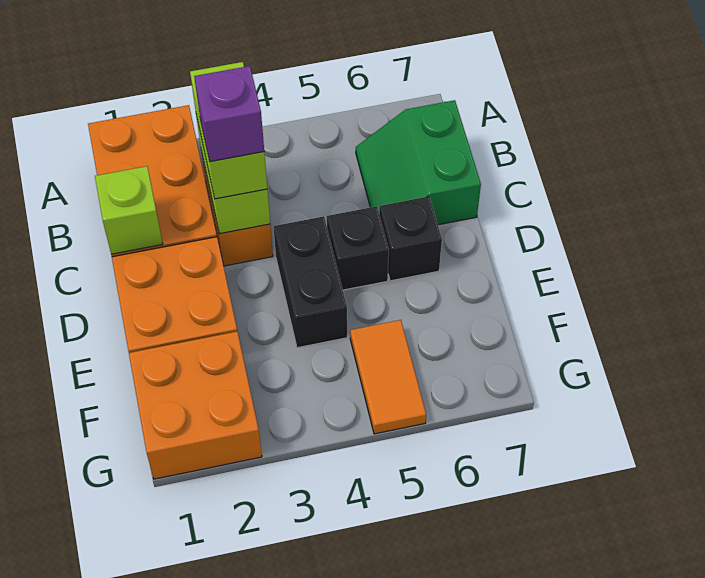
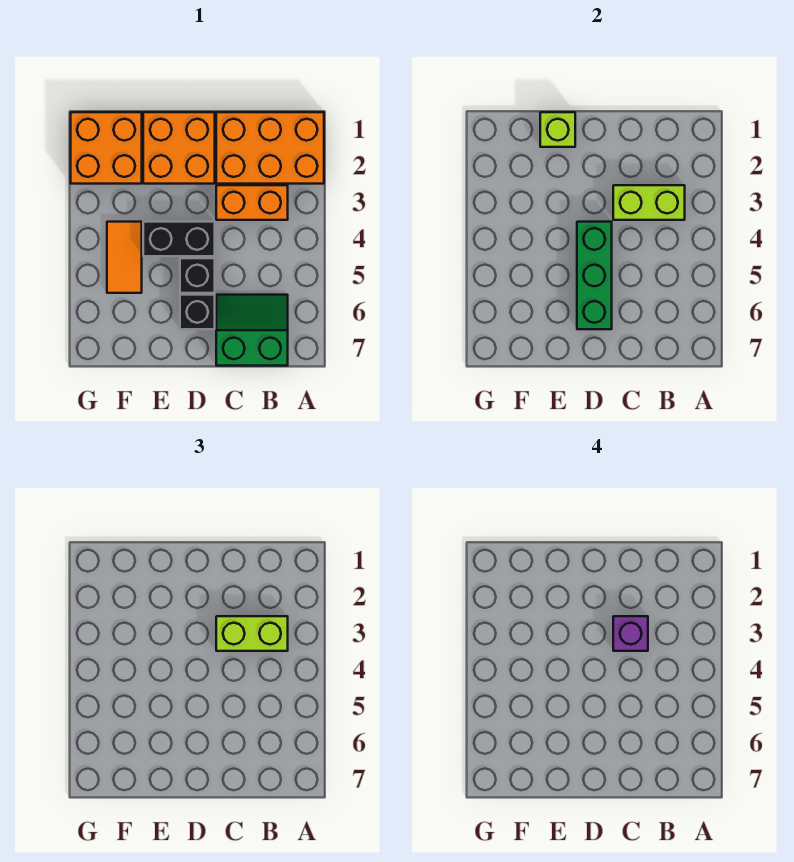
lime brick C1 level 2 -> lime brick E1 level 2
none -> green brick D4:D6 level 2
orange tile F5:G5 level 1 -> orange tile F4:F5 level 1

